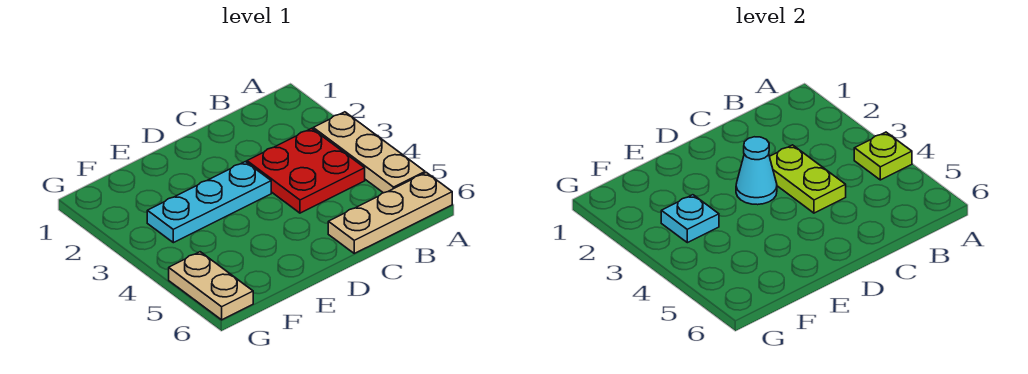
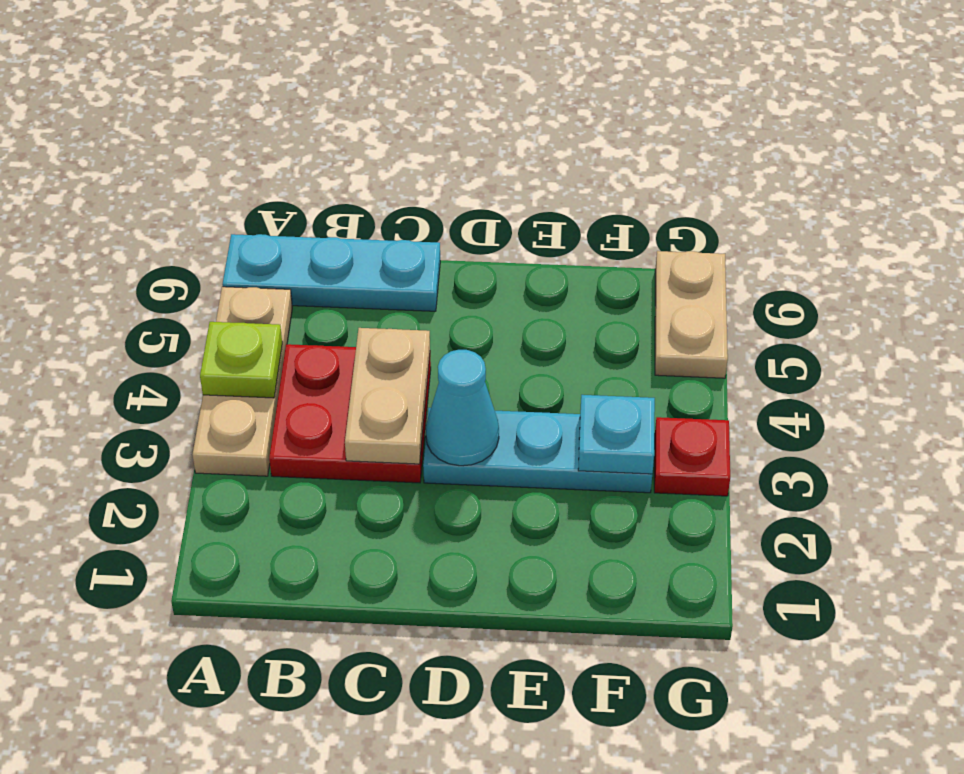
tan plate A6:C6 level 1 -> cyan plate A6:C6 level 1
lime plate C3:C4 level 2 -> tan plate C3:C4 level 2
none -> red plate G3 level 1

